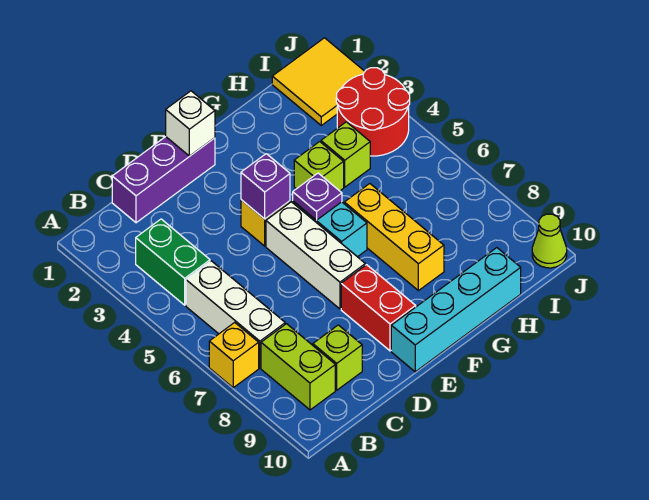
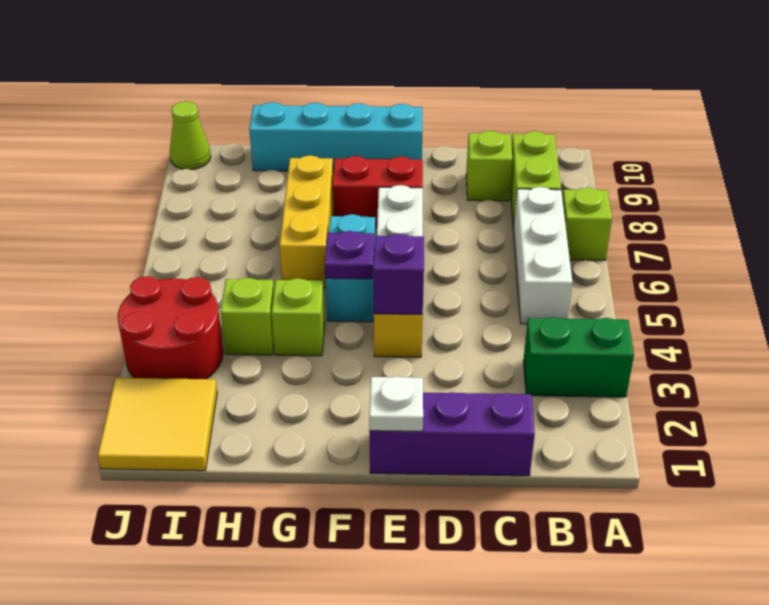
yellow brick A7 level 1 -> lime brick A7 level 1
green brick B3:B4 level 1 -> green brick A3:B3 level 1
white brick E1 level 2 -> white plate E1 level 2
red brick E8:E9 level 1 -> red brick E8:F8 level 1

